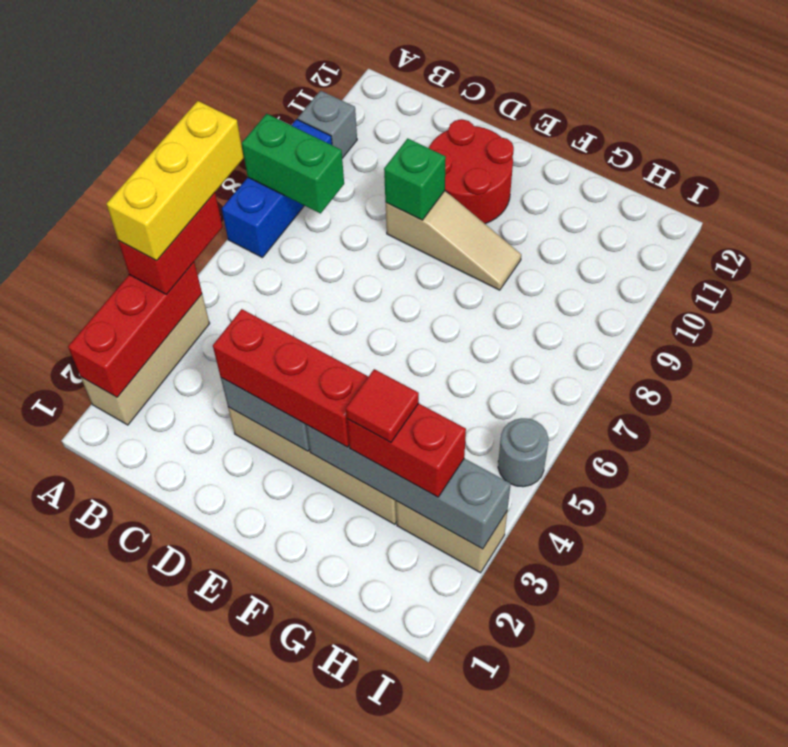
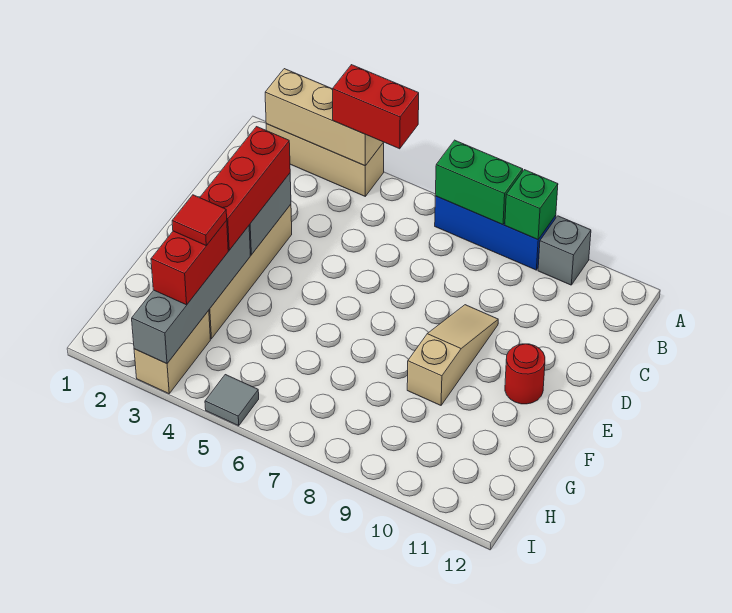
red brick A2:A4 level 2 -> tan brick A2:A4 level 2
yellow brick A4:A6 level 4 -> none
green brick A8:B8 level 2 -> green brick A7:A8 level 2
tan slope D9:F9 level 1 top D -> tan slope D9:F9 level 1 top F
green brick D9 level 2 -> green brick A9 level 2
red round brick D10:E11 level 1 -> red round brick E11 level 1
grey round brick I5 level 1 -> grey tile I5 level 1

